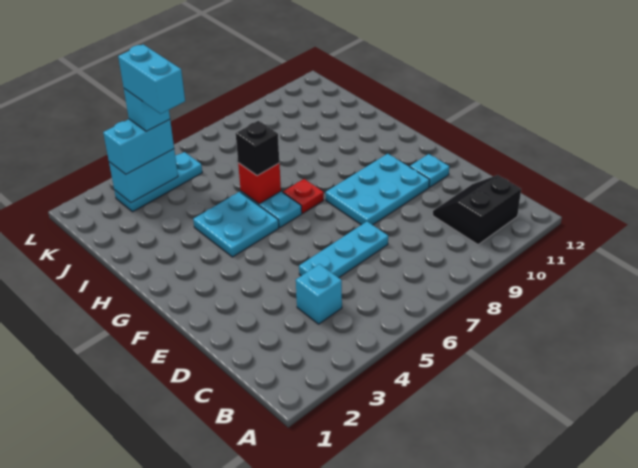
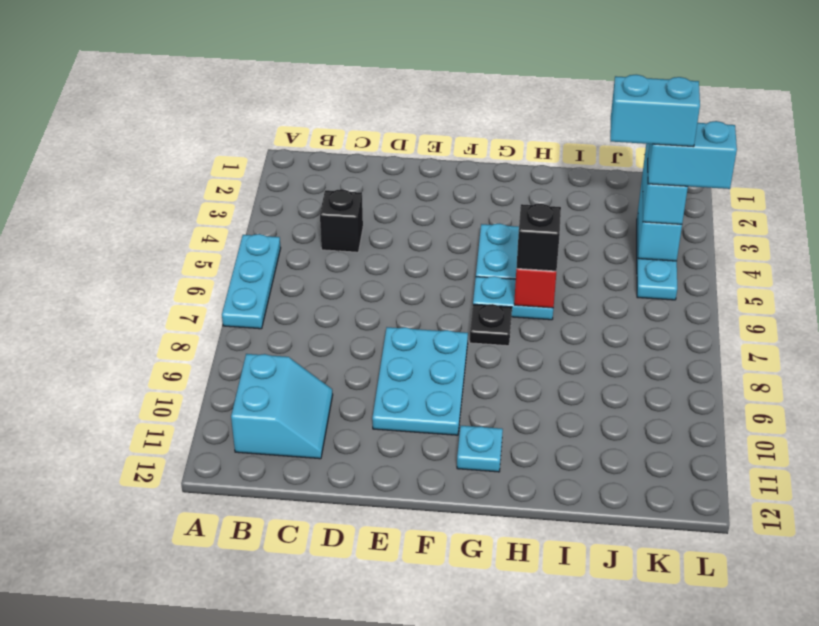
black slope B10:C11 level 1 top B -> cyan slope B10:C11 level 1 top B
cyan brick C4 level 1 -> black brick C4 level 1
cyan plate D5:D7 level 1 -> cyan plate A5:A7 level 1
cyan plate E11 level 1 -> cyan plate G11 level 1
red plate G7 level 1 -> black plate G7 level 1
cyan brick K4 level 4 -> cyan brick K4:L4 level 4

